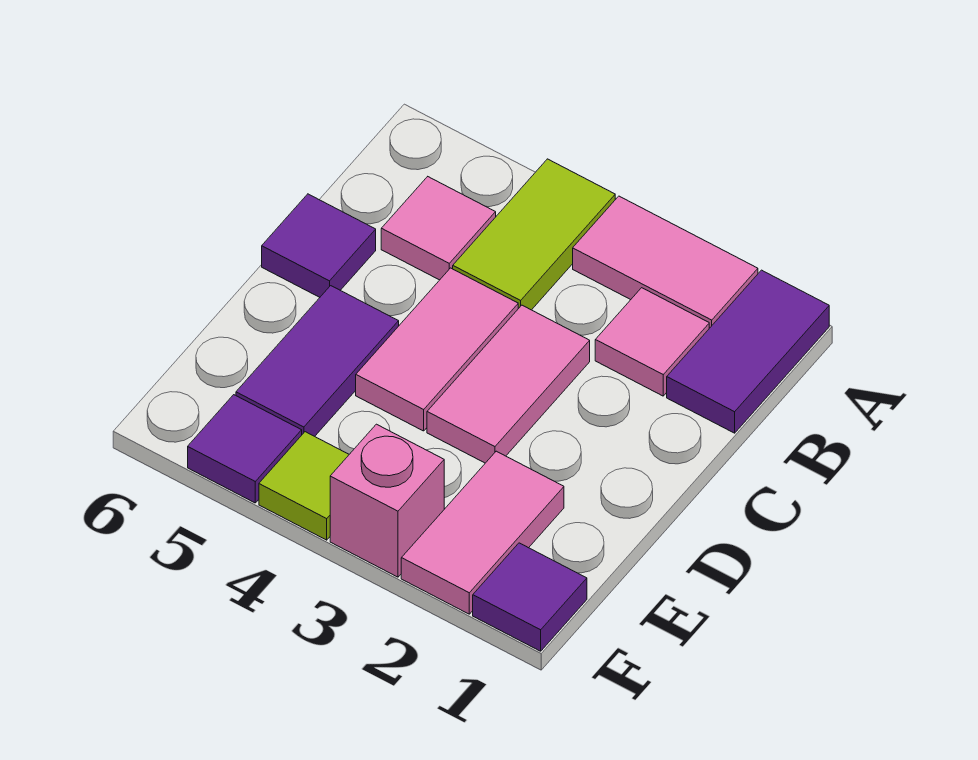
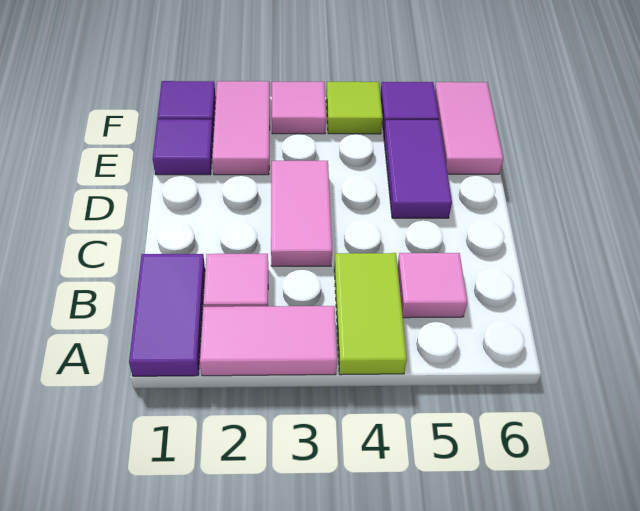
pink tile C4:D4 level 1 -> pink tile E6:F6 level 1
purple tile C6 level 1 -> purple tile E1 level 1
pink brick F3 level 1 -> pink tile F3 level 1

